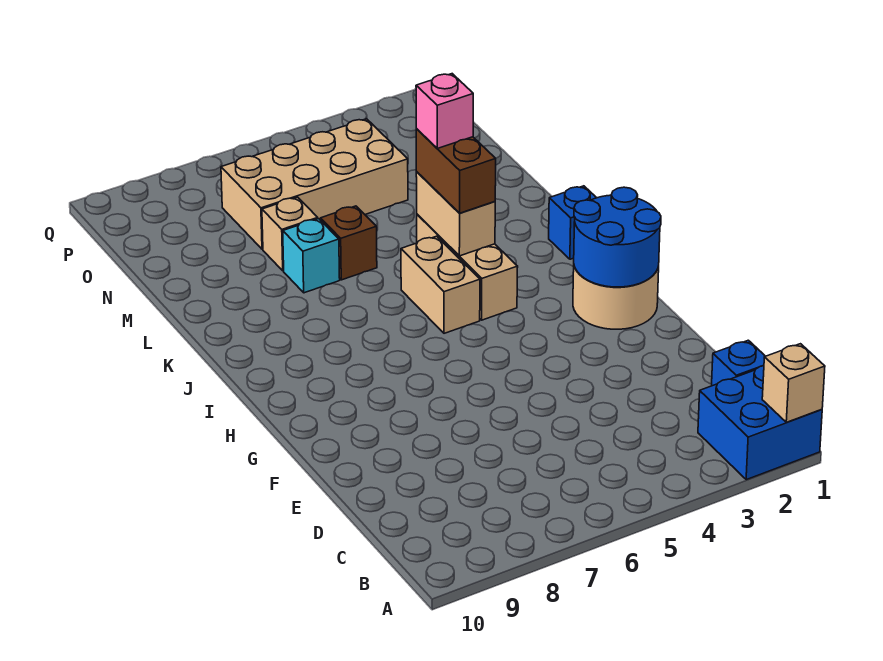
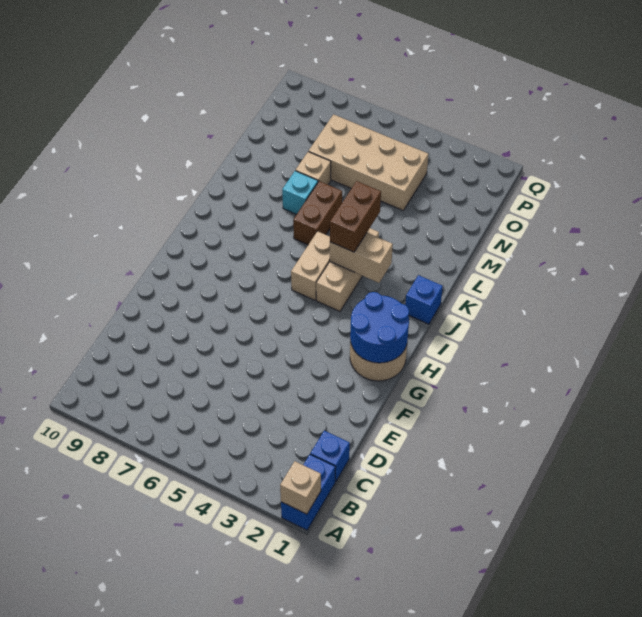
blue brick A1:B2 level 1 -> blue brick A1:B1 level 1
tan brick J4:K4 level 2 -> tan brick J3:J4 level 2
pink brick K4 level 4 -> none
brown brick L6 level 1 -> brown brick K6:L6 level 1

